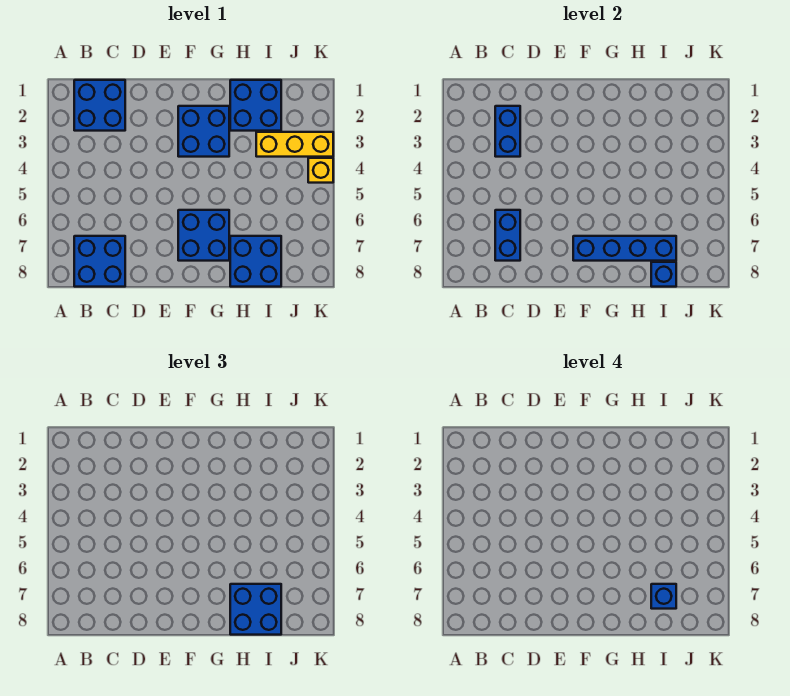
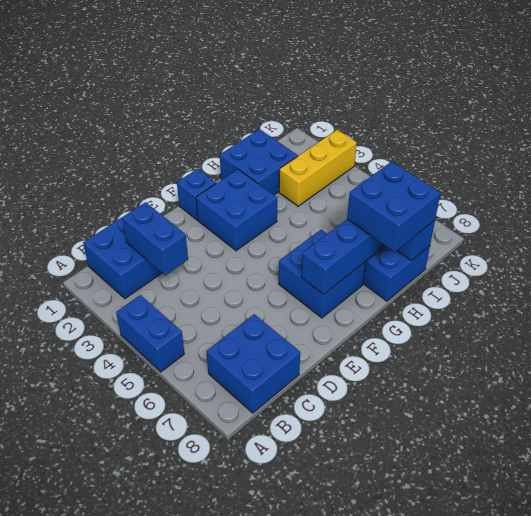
blue brick C6:C7 level 2 -> blue brick A4:A5 level 1
blue brick I7 level 4 -> blue brick F1 level 1
yellow brick K4 level 1 -> none

